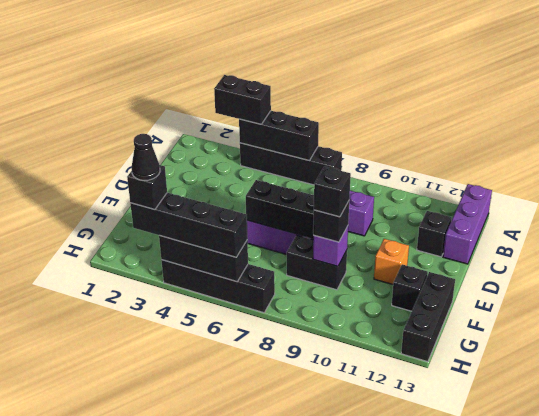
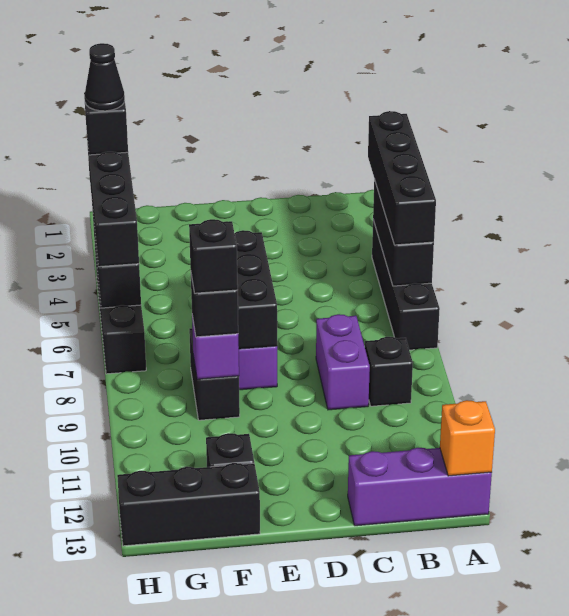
black brick A3:A4 level 3 -> black brick A3:A6 level 3
black brick C12 level 1 -> black brick B9 level 1
orange brick E11 level 1 -> orange brick A13 level 2

